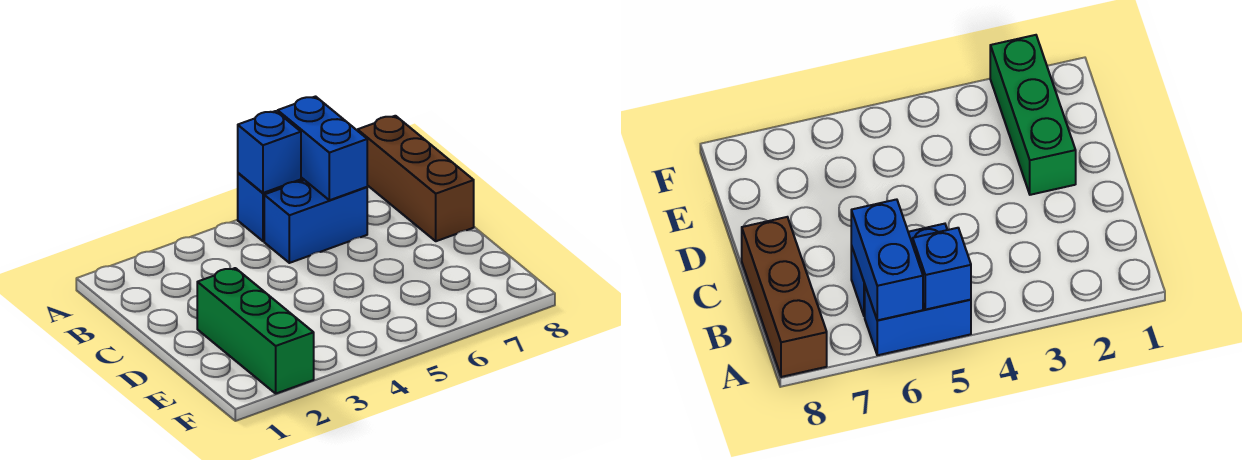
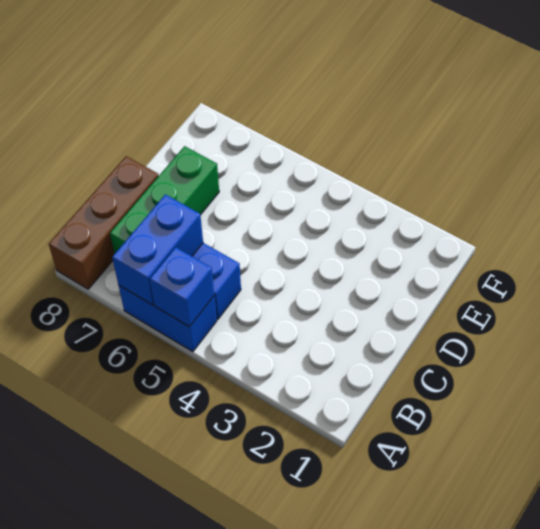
green brick D2:F2 level 1 -> green brick B7:D7 level 1

